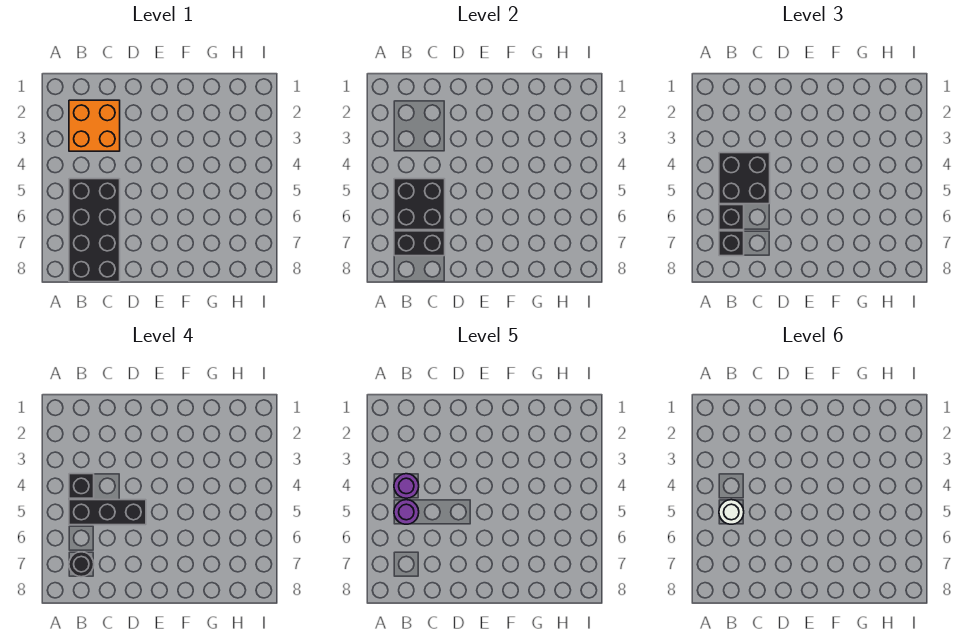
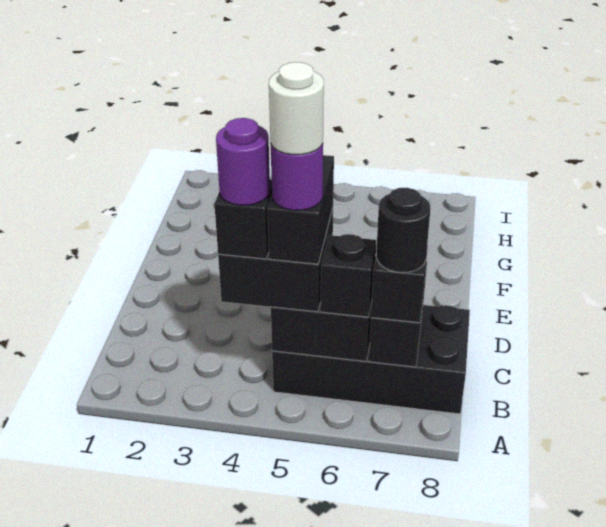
orange brick B2:C3 level 1 -> none
black brick B5:D5 level 4 -> black brick B5:C5 level 4

